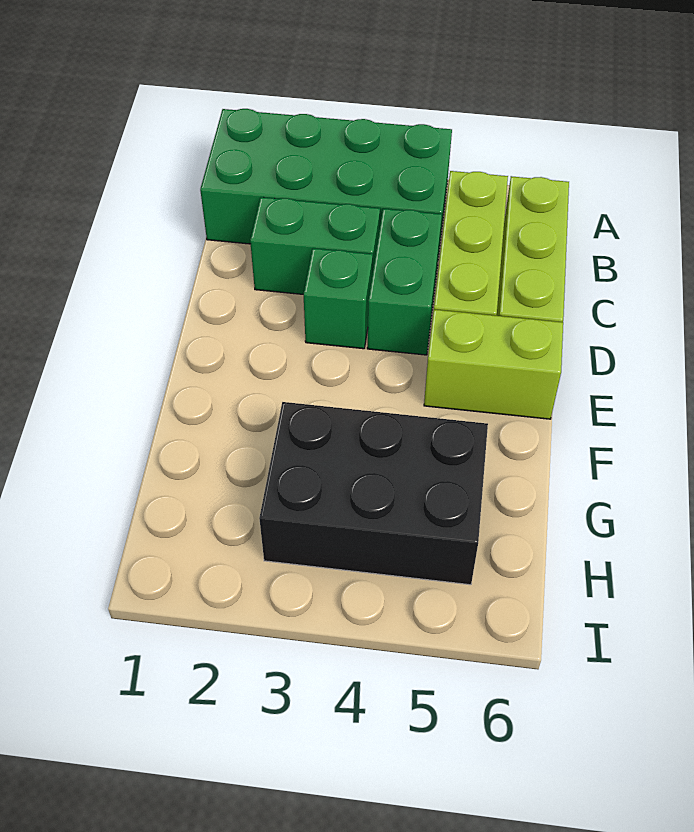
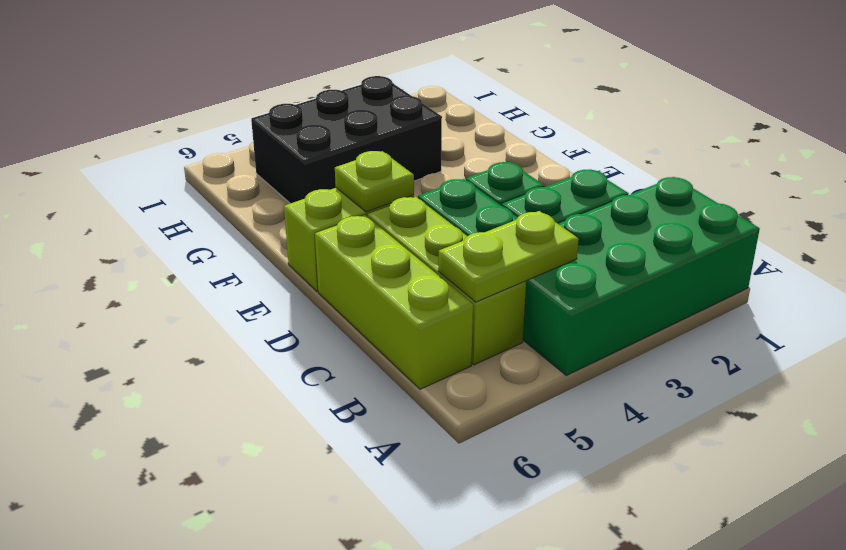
none -> lime plate B4:B5 level 2
none -> lime plate E5 level 2

